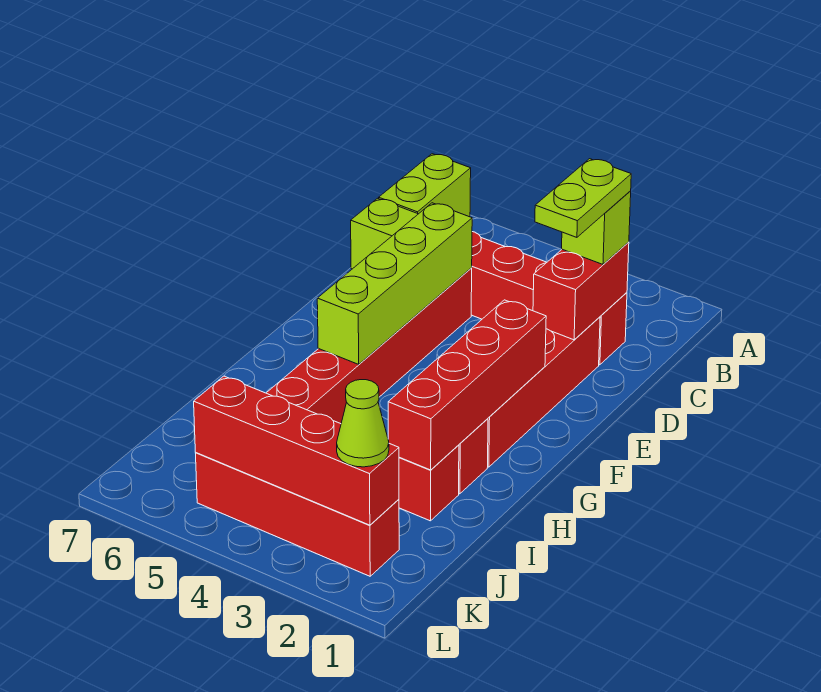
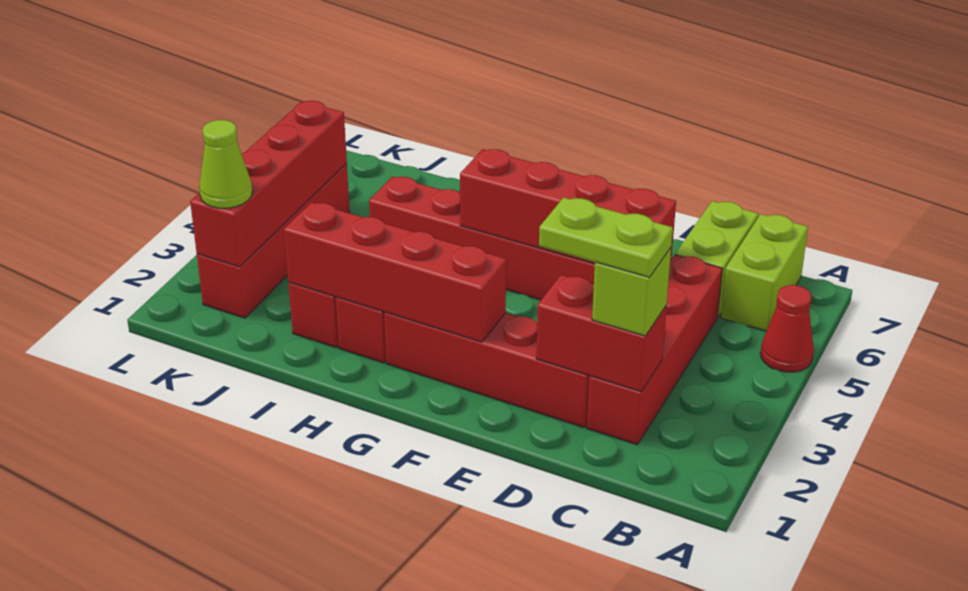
none -> red cone A5 level 1
lime brick A7:B7 level 1 -> lime brick B6:B7 level 1
lime brick D5:G5 level 2 -> red brick D5:G5 level 2

